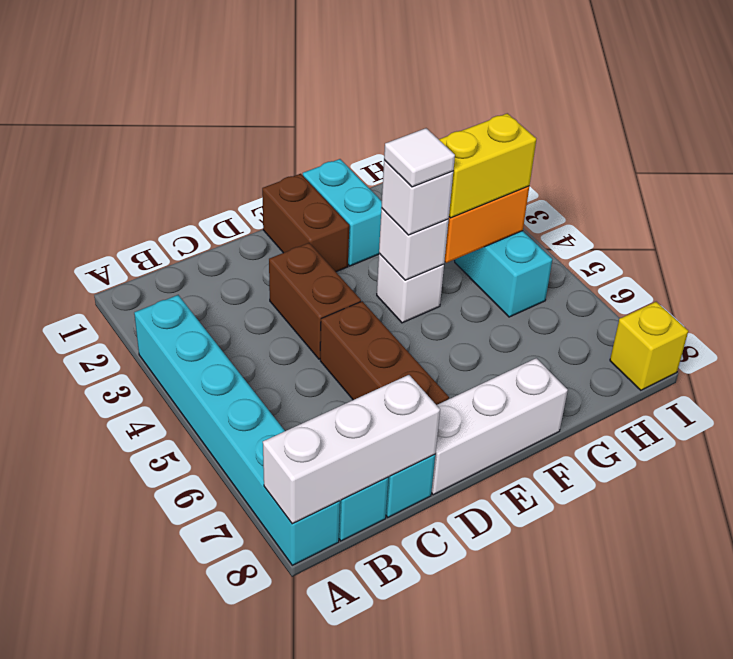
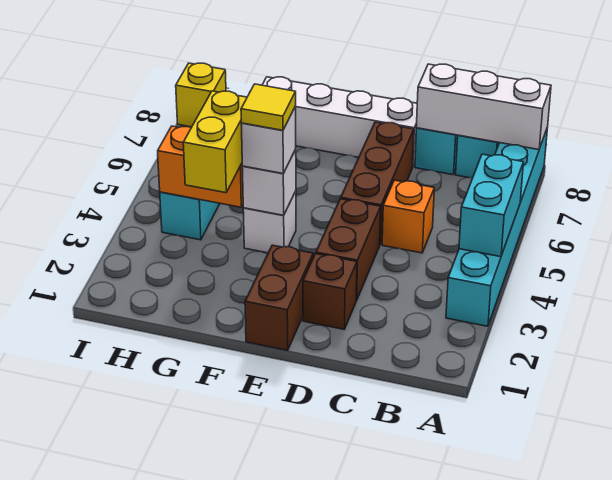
none -> orange brick C5 level 1
none -> brown brick D2 level 1
white brick D8:F8 level 1 -> white brick D8:G8 level 1
cyan brick F1:F2 level 1 -> cyan brick A4:A5 level 2
white tile F4 level 4 -> yellow tile F4 level 4
yellow brick G4:H4 level 3 -> yellow brick G3:G4 level 3

